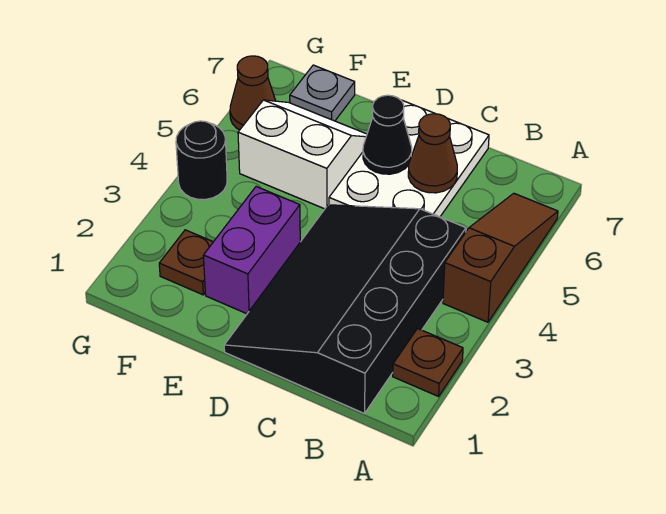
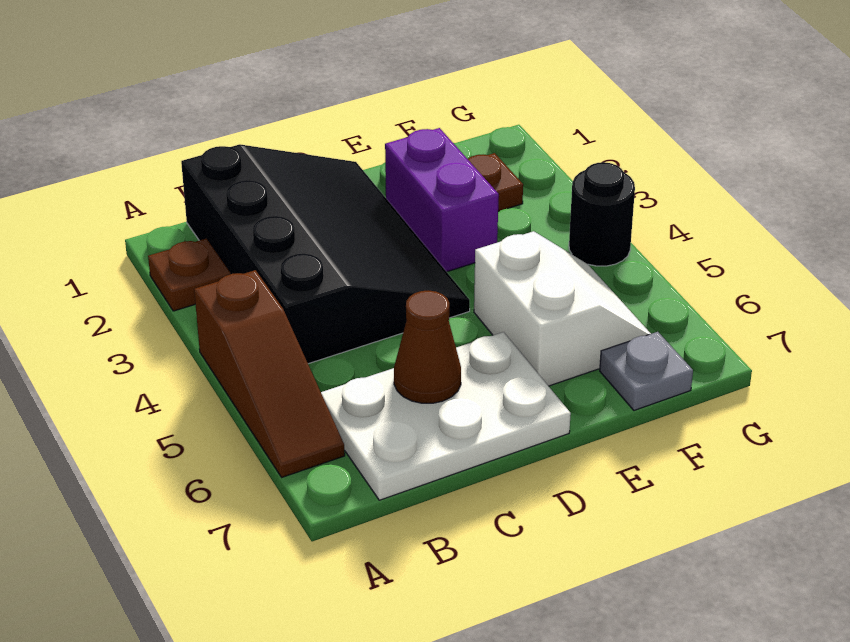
white plate C5:D7 level 1 -> white plate B6:D7 level 1
black cone D6 level 2 -> none
white slope E5:F6 level 1 top 5 -> white slope E5:F6 level 1 top E
brown cone G6 level 1 -> none

